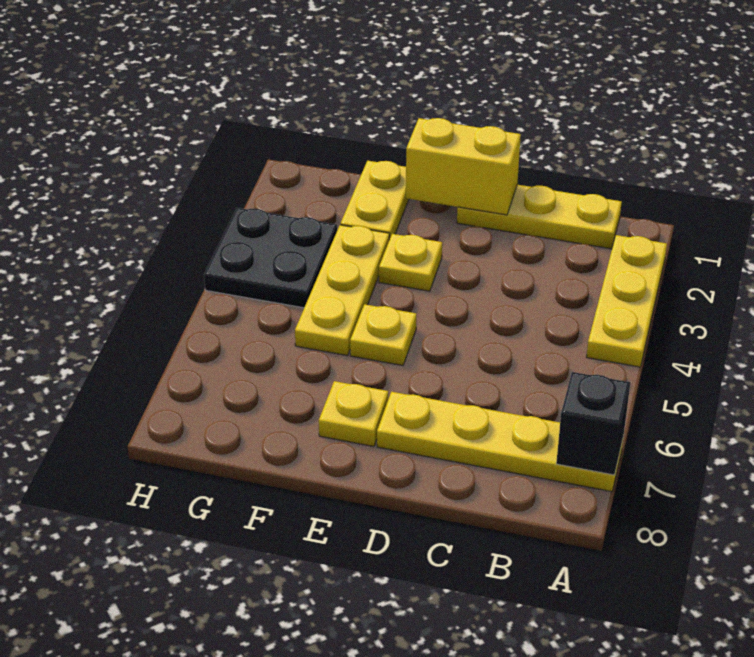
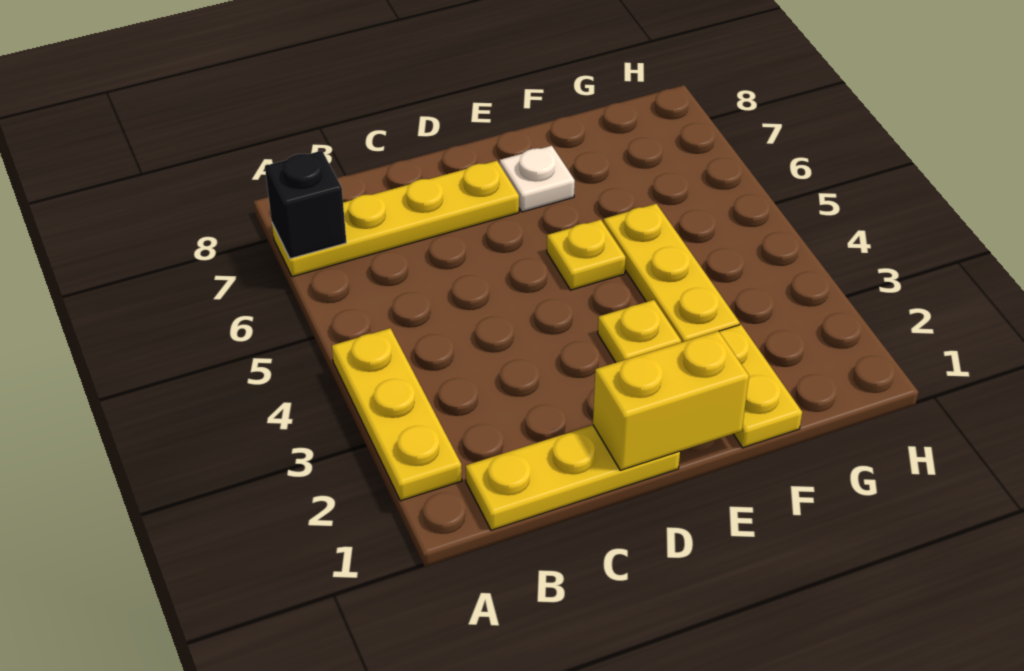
yellow plate E7 level 1 -> white plate E7 level 1
black plate G3:H4 level 1 -> none

